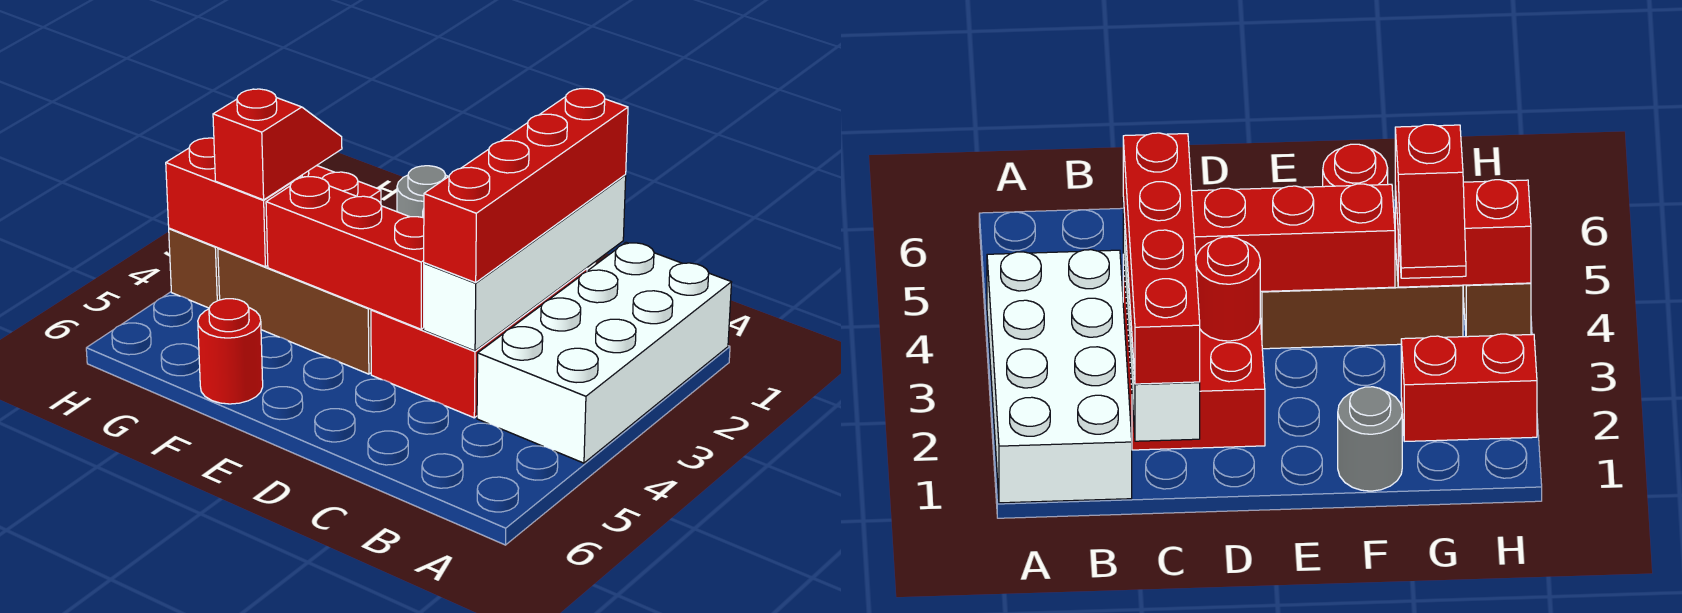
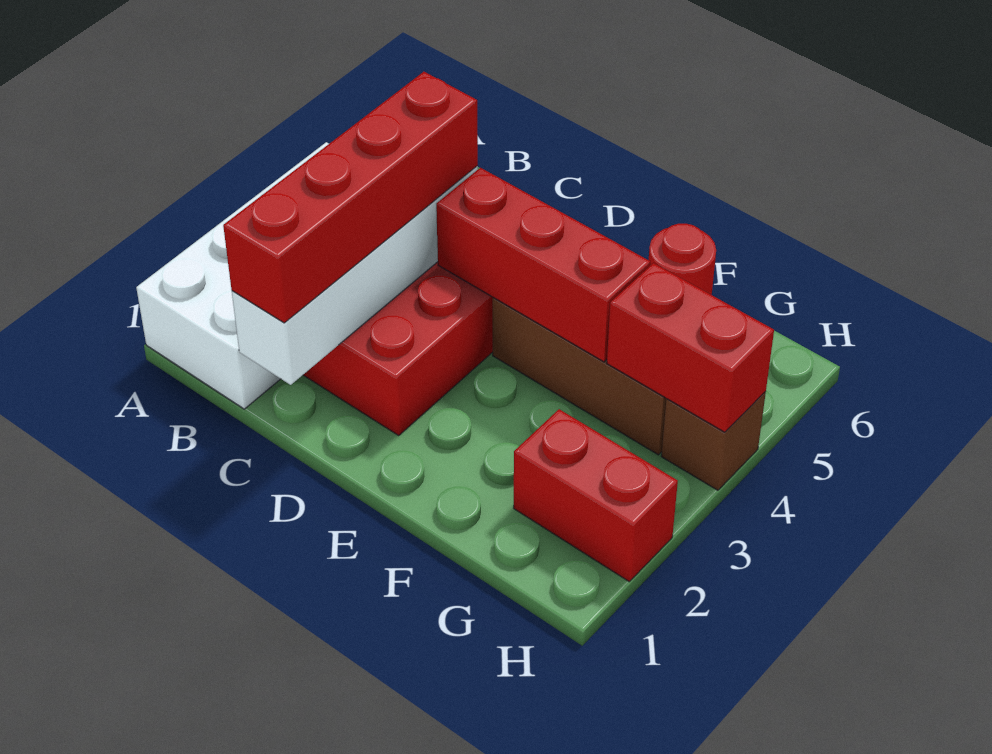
red round brick D3 level 2 -> none
grey round brick F1 level 1 -> none
red slope G3:G4 level 3 top 4 -> none

